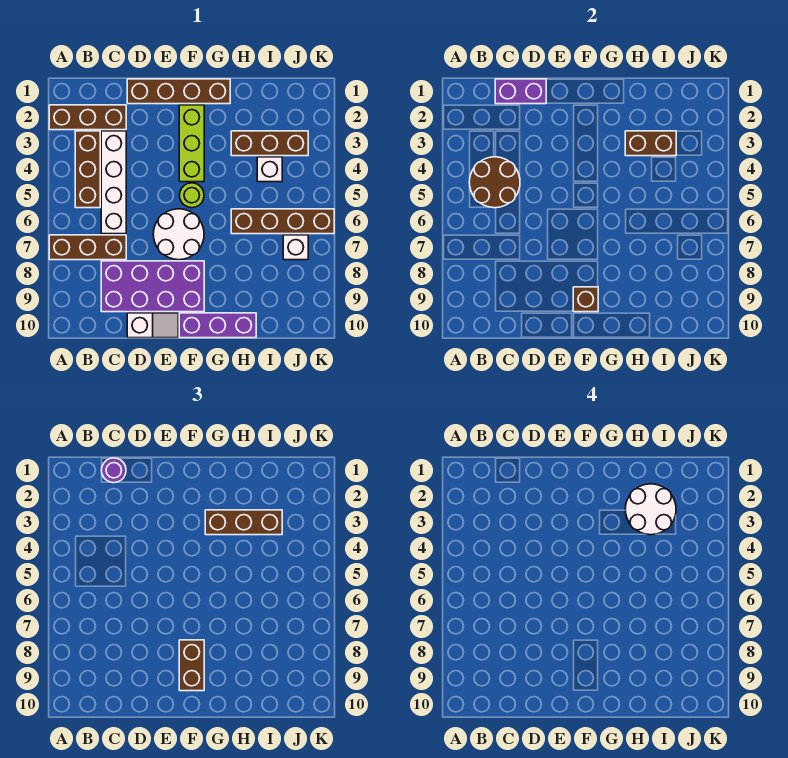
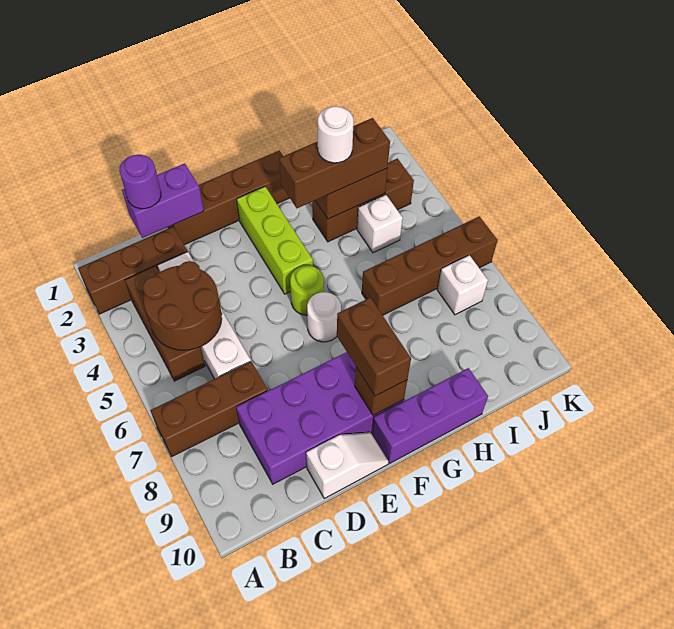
white round brick E6:F7 level 1 -> white round brick F6 level 1
white round brick H2:I3 level 4 -> white round brick H3 level 4

